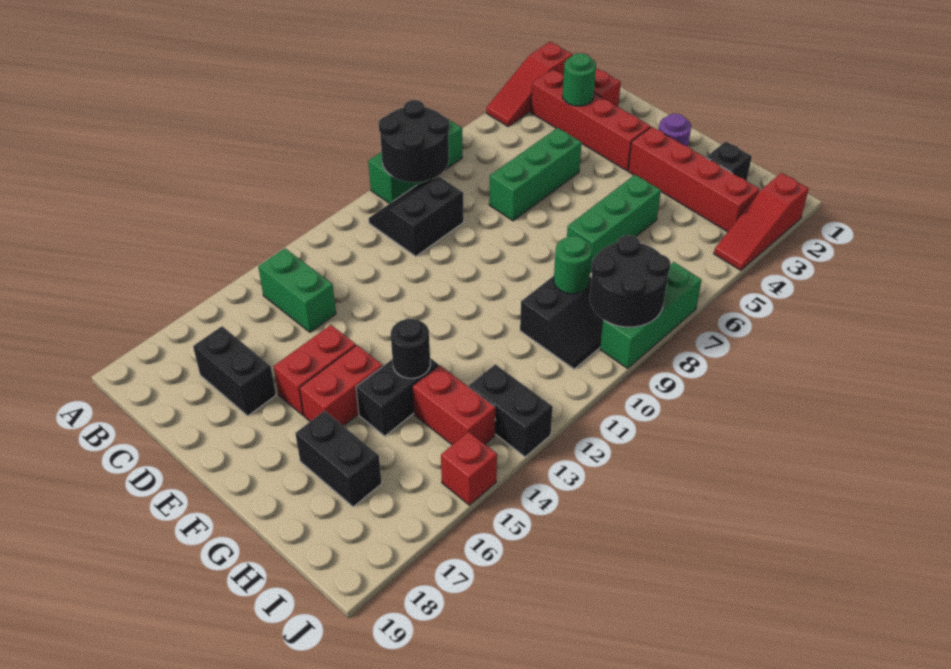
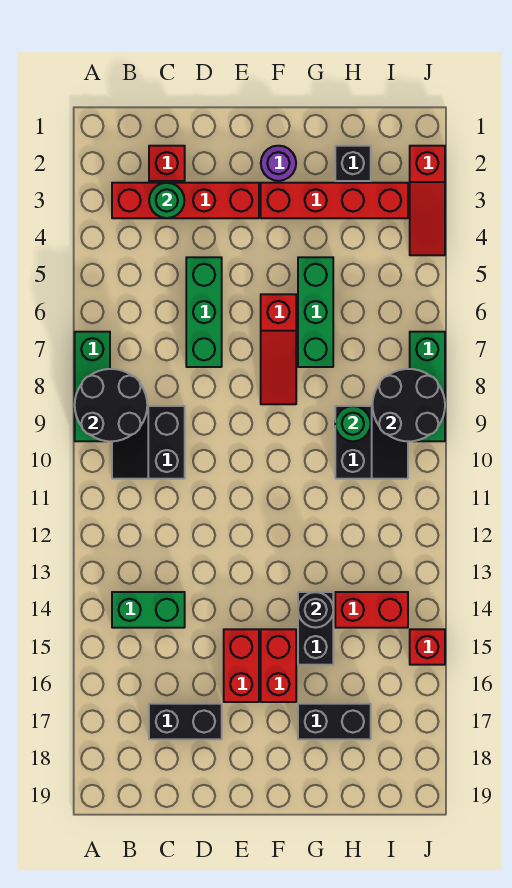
red slope A2:A4 level 1 top 2 -> red slope F6:F8 level 1 top 6
black brick I13:J13 level 1 -> none

